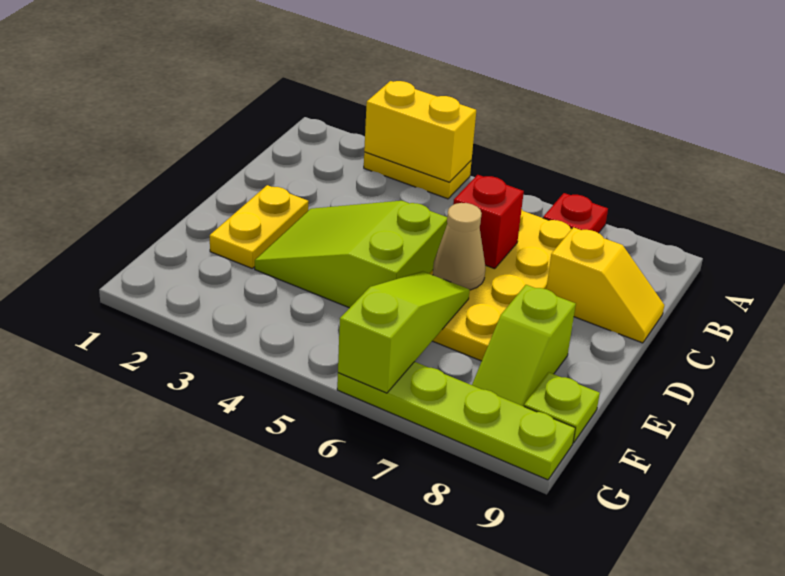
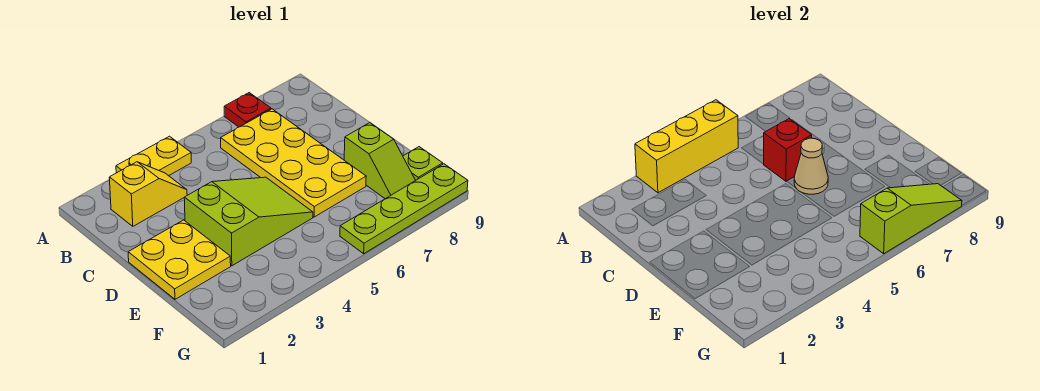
yellow brick A3:A4 level 2 -> yellow brick A3:A5 level 2
yellow slope C8:C9 level 1 top 8 -> yellow slope B2:B3 level 1 top 2
yellow plate D2:E2 level 1 -> yellow plate D1:E2 level 1
lime slope D3:E5 level 1 top 5 -> lime slope D3:E5 level 1 top 3
lime slope E6:G6 level 2 top G -> lime slope G6:G8 level 2 top 6

